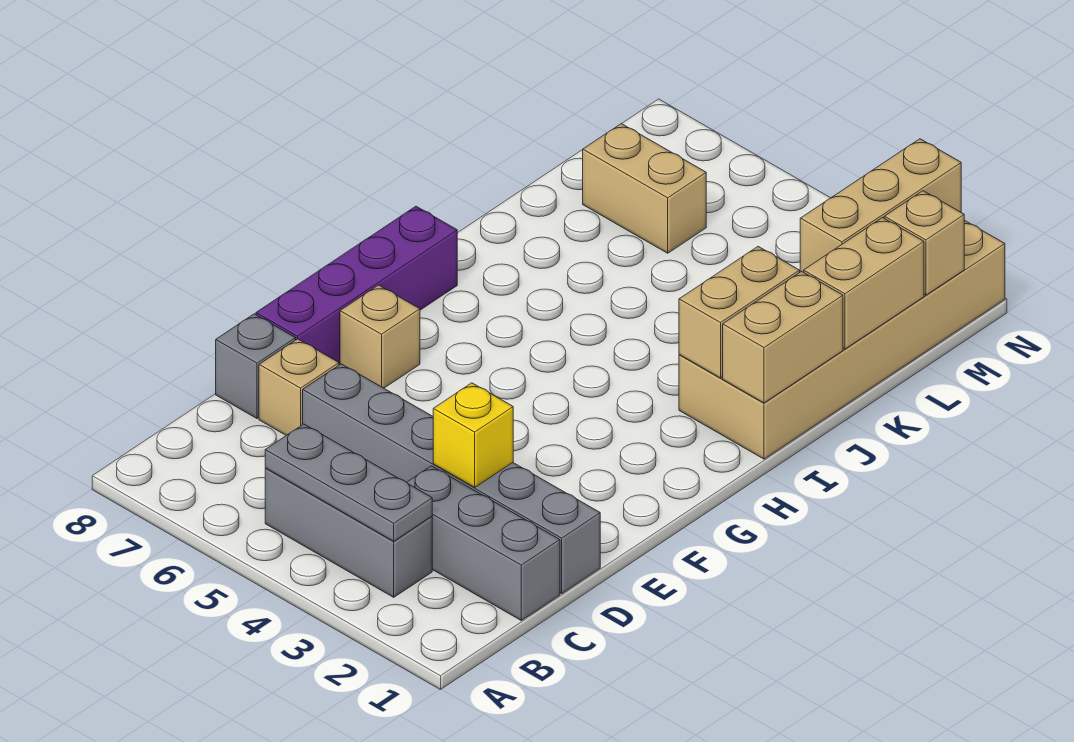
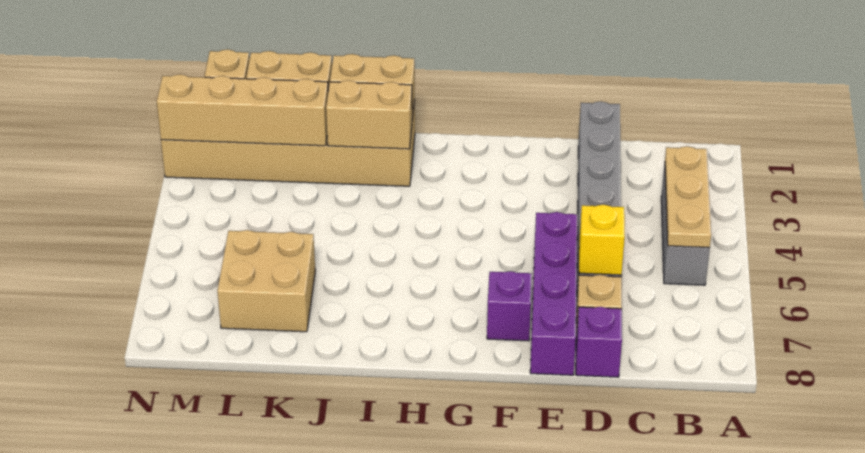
grey plate B3:B5 level 2 -> tan plate B3:B5 level 2
grey brick C1:C3 level 1 -> none
yellow brick D3 level 2 -> yellow brick D6 level 2
grey brick D8 level 1 -> purple brick D8 level 1
purple brick E8:H8 level 1 -> purple brick E5:E8 level 1
tan brick F7 level 1 -> purple brick F7 level 1
tan brick L2:N2 level 2 -> tan brick K2:N2 level 2
tan brick L6:L7 level 1 -> tan brick K6:L7 level 1

